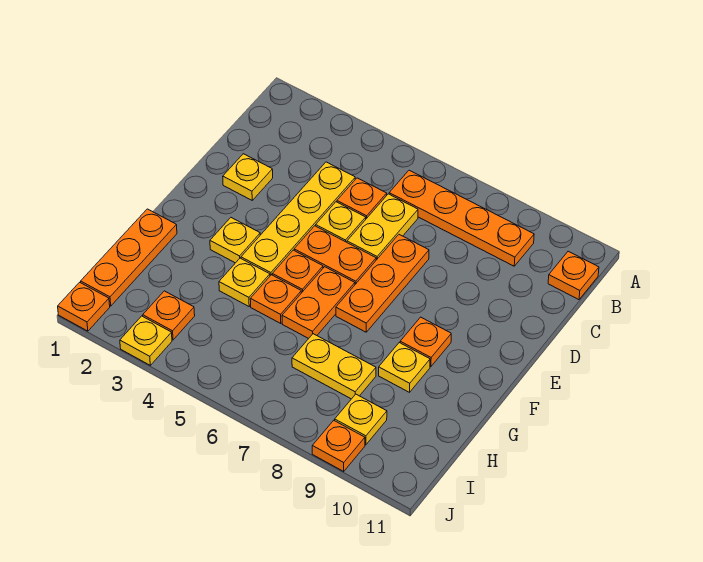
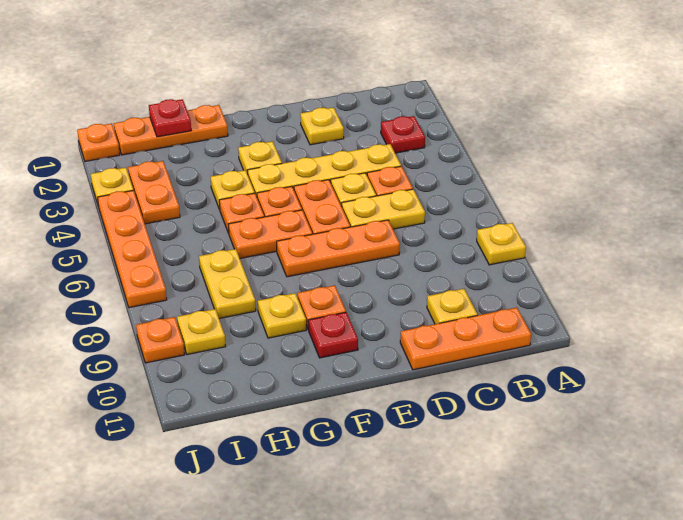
none -> yellow plate A8 level 1
none -> red plate B3 level 1
orange plate B6:B9 level 1 -> orange plate J4:J7 level 1
orange plate B11 level 1 -> orange plate B11:D11 level 1
none -> yellow plate C10 level 1
none -> red plate F10 level 1
none -> red plate H1 level 2
orange plate I3 level 1 -> orange plate I3:I4 level 1

